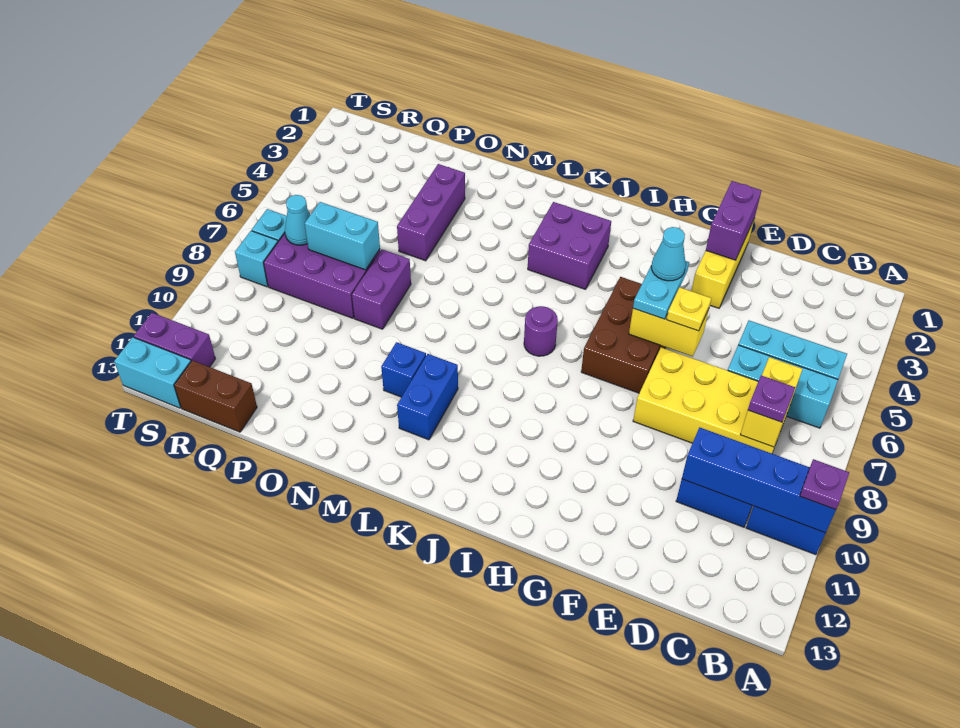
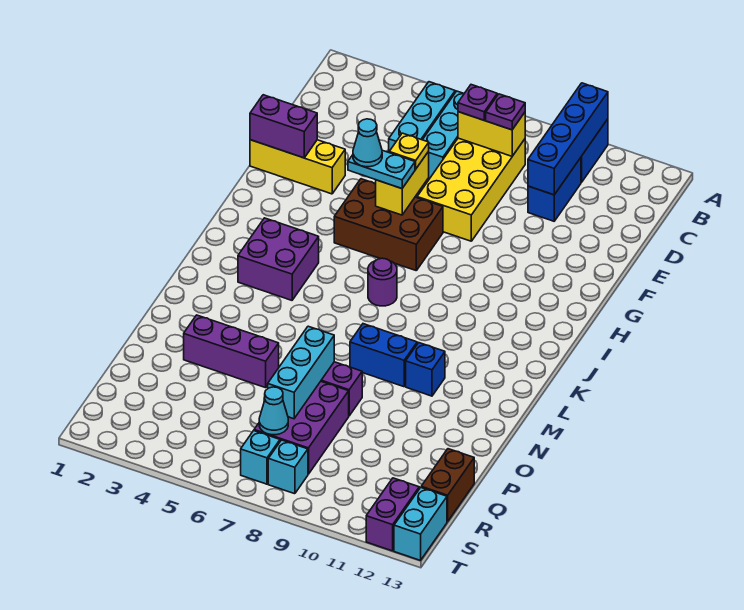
purple plate A10 level 3 -> purple plate C7 level 3
blue brick L10:L11 level 1 -> blue brick M8:M9 level 1
cyan brick P7:Q7 level 2 -> cyan brick O7:Q7 level 2

